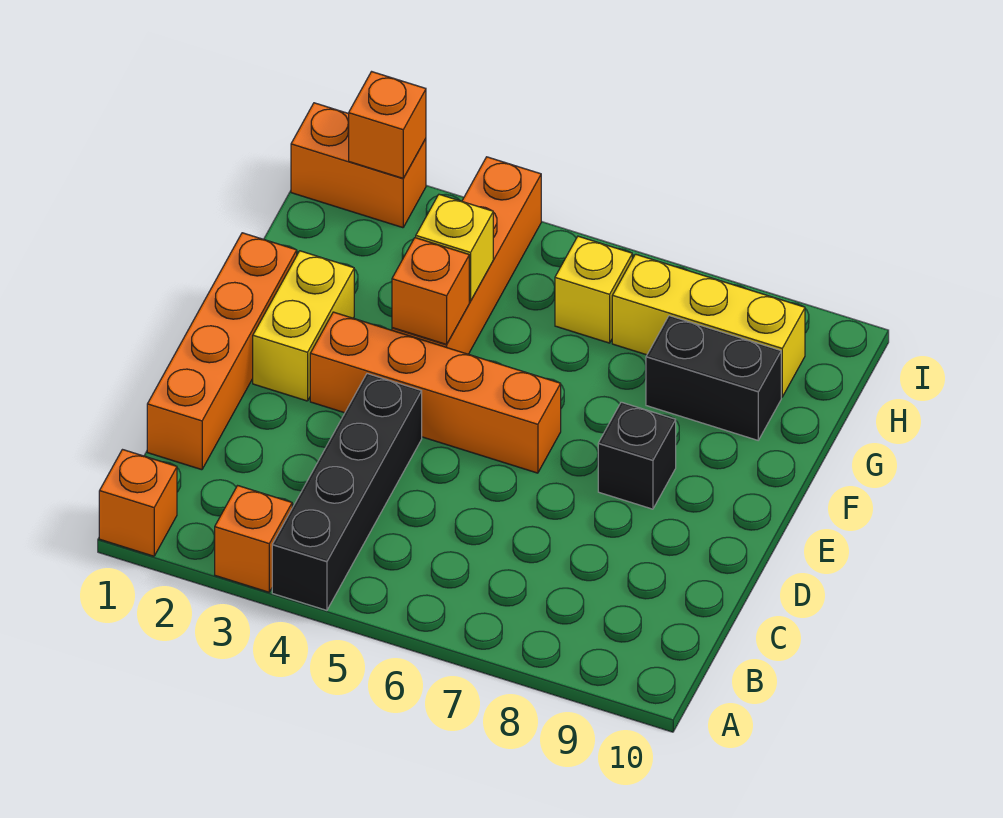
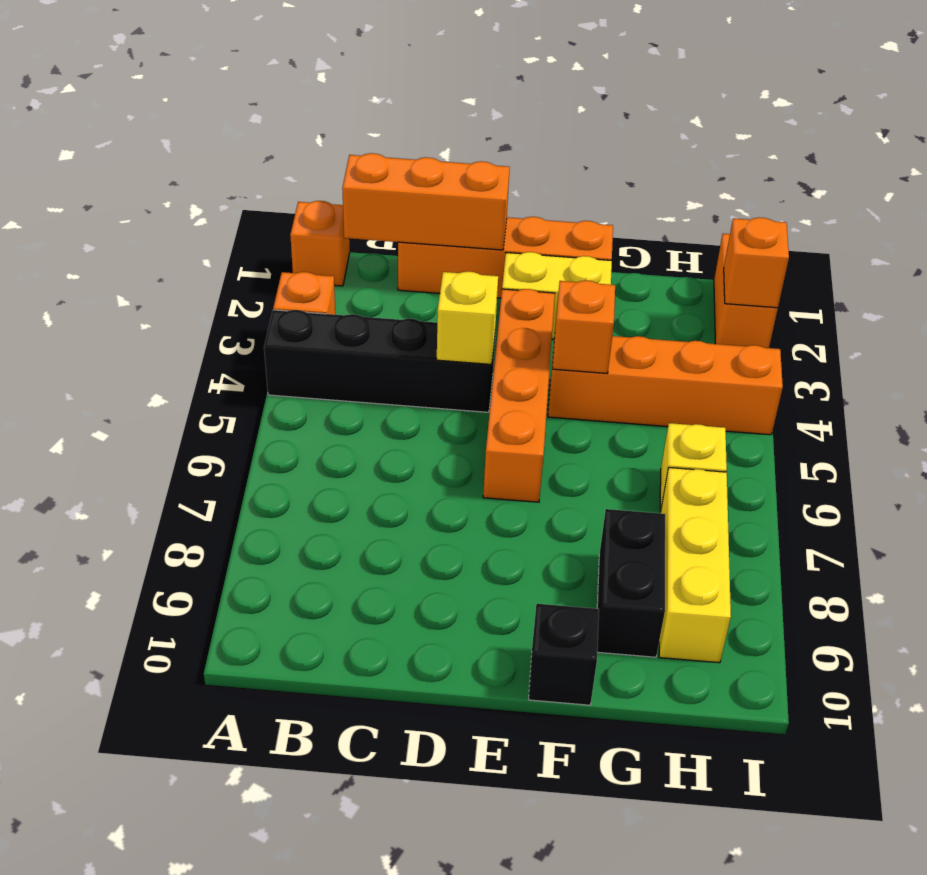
none -> orange brick B1:D1 level 2
black brick E8 level 1 -> black brick F10 level 1
yellow brick G4 level 2 -> yellow brick D4 level 2

